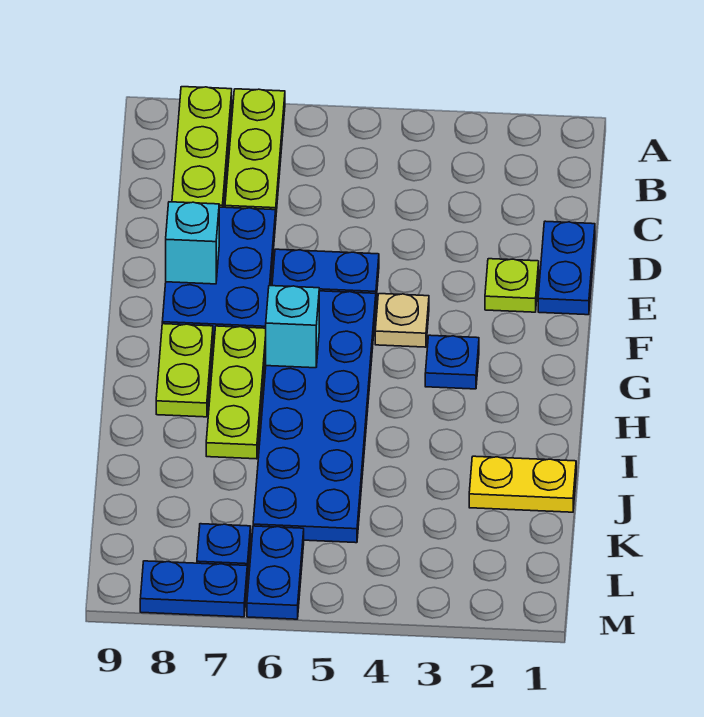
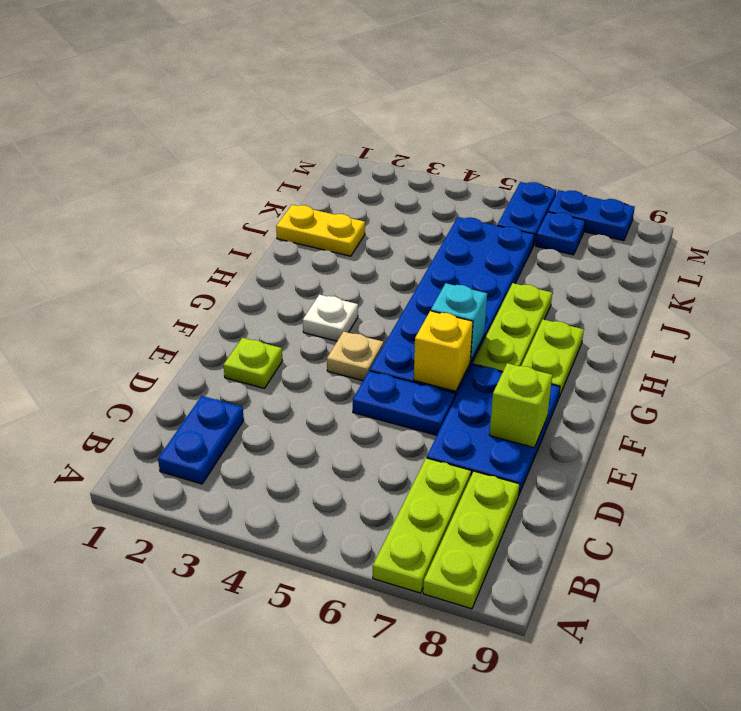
blue plate D1:E1 level 1 -> blue plate B2:C2 level 1
cyan brick E8 level 2 -> lime brick E8 level 2
none -> yellow brick F6 level 2
blue plate G3 level 1 -> white plate G3 level 1

